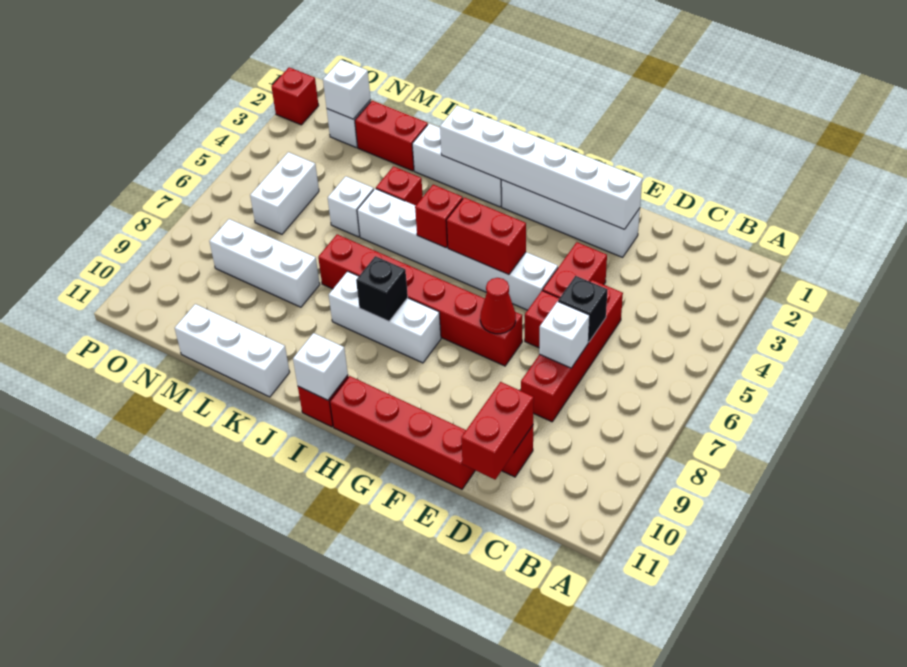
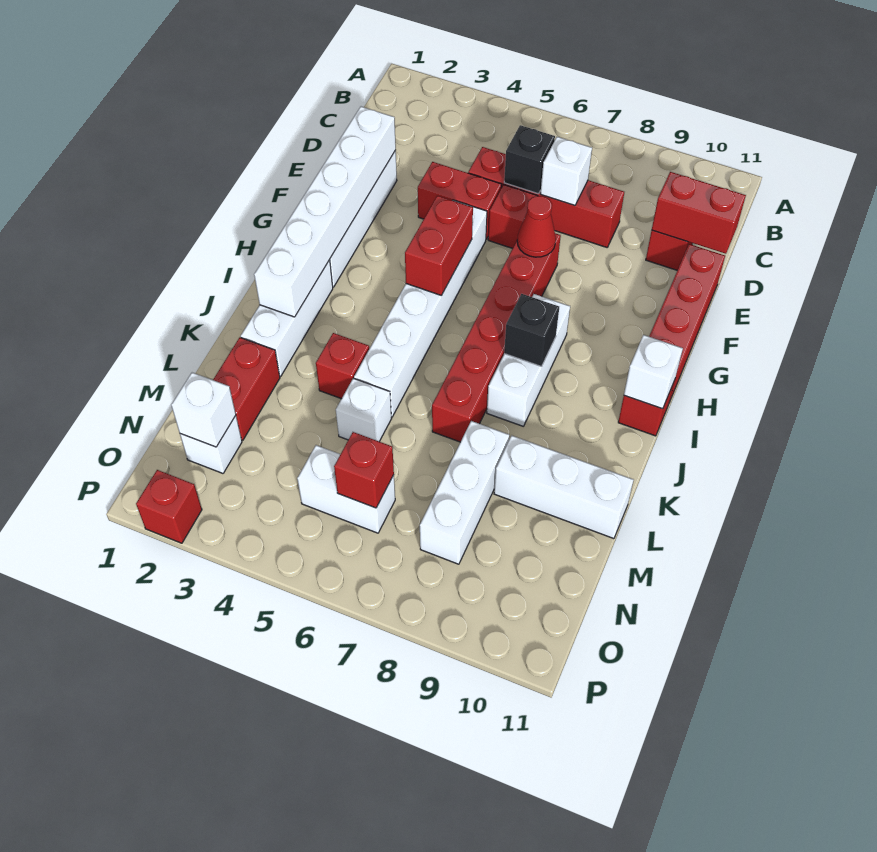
red brick I5 level 2 -> red brick N6 level 2
white brick K11:M11 level 1 -> white brick L9:L11 level 1

